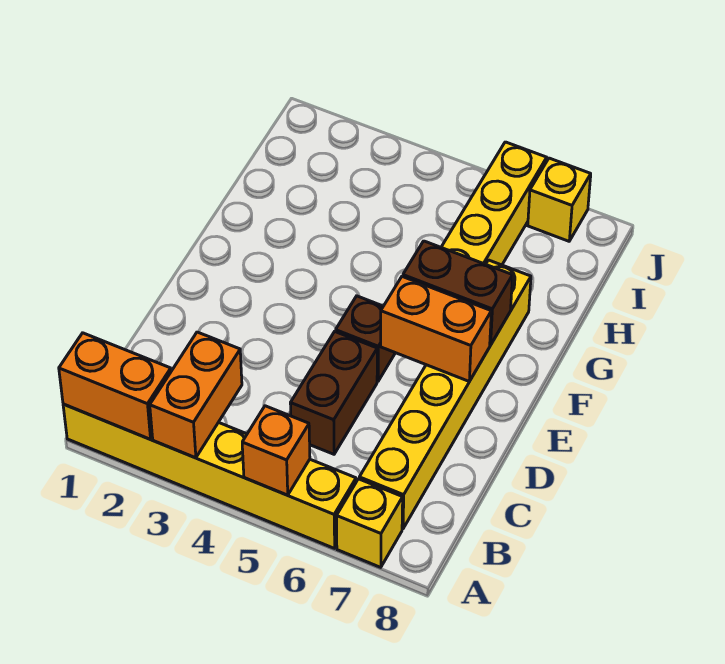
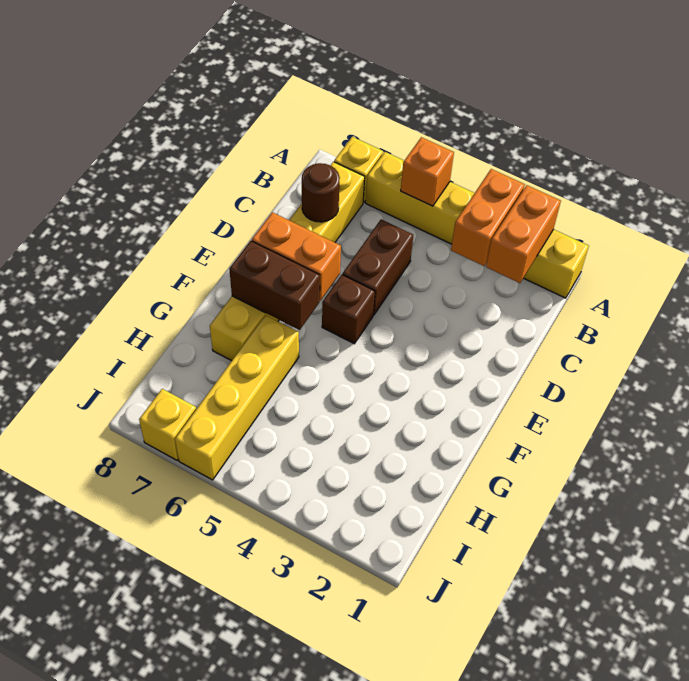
orange brick A1:A2 level 2 -> orange brick A2:B2 level 2
none -> brown round brick C7 level 2

